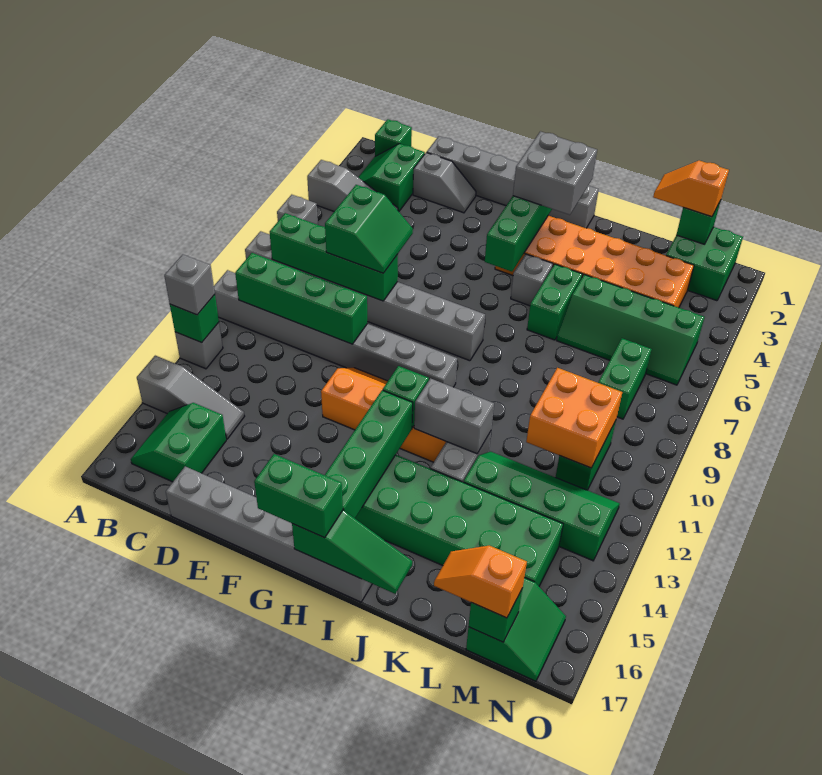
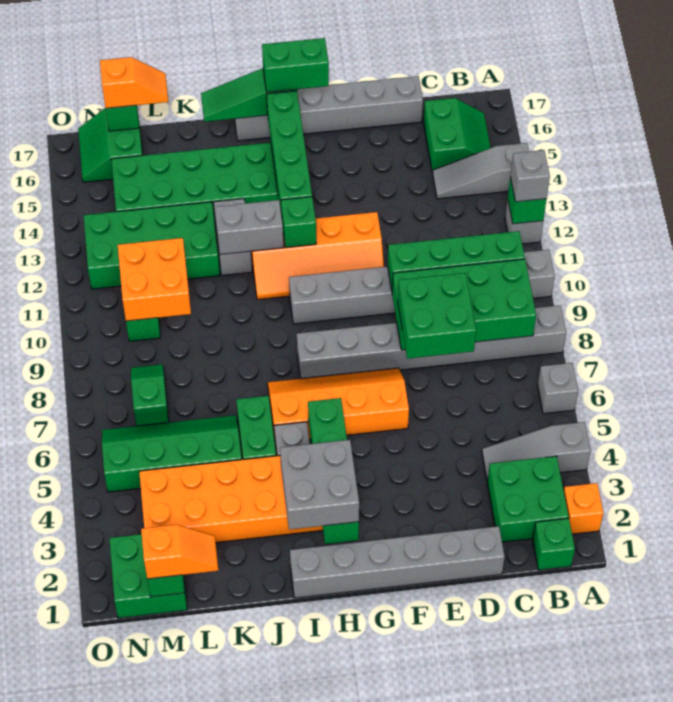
none -> orange brick A2 level 1
green slope B2:C3 level 1 top C -> green brick B2:C3 level 1
green brick B8:E8 level 2 -> green brick B8:E9 level 2
grey slope D2:E2 level 1 top D -> none
green slope D7:E8 level 3 top D -> green brick D7:E8 level 3
none -> orange slope F6:I7 level 1 top 6
green slope K12:N13 level 1 top 13 -> green brick K12:N13 level 1
green brick M7:M8 level 1 -> green slope M7:M8 level 1 top 7

